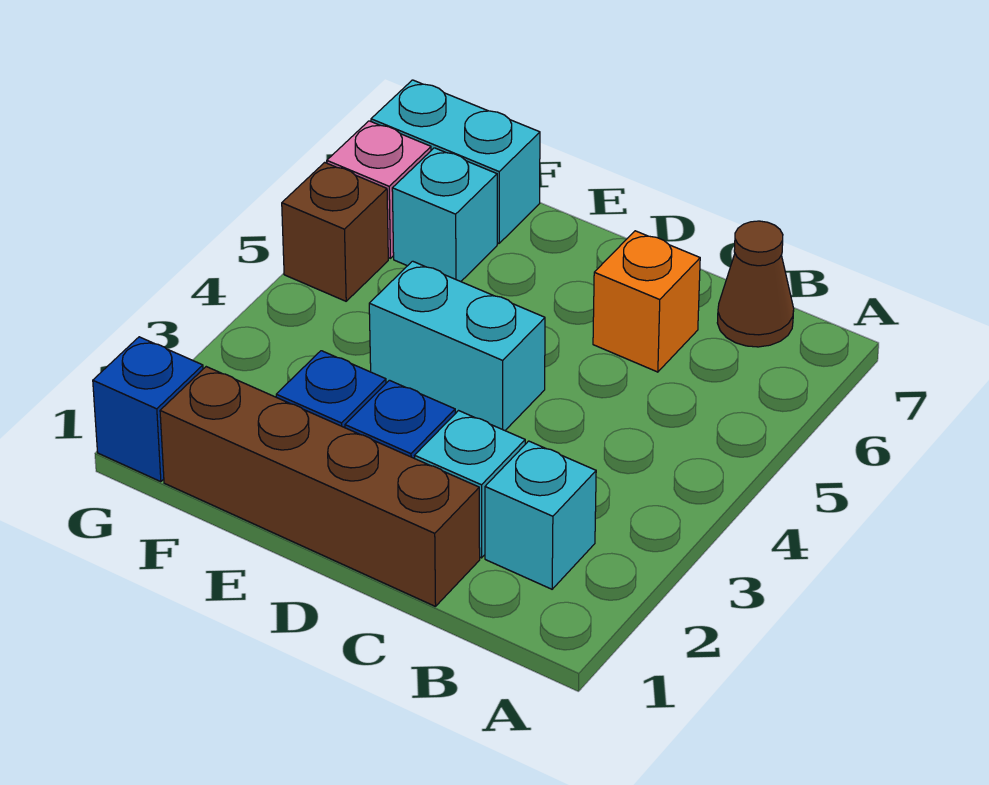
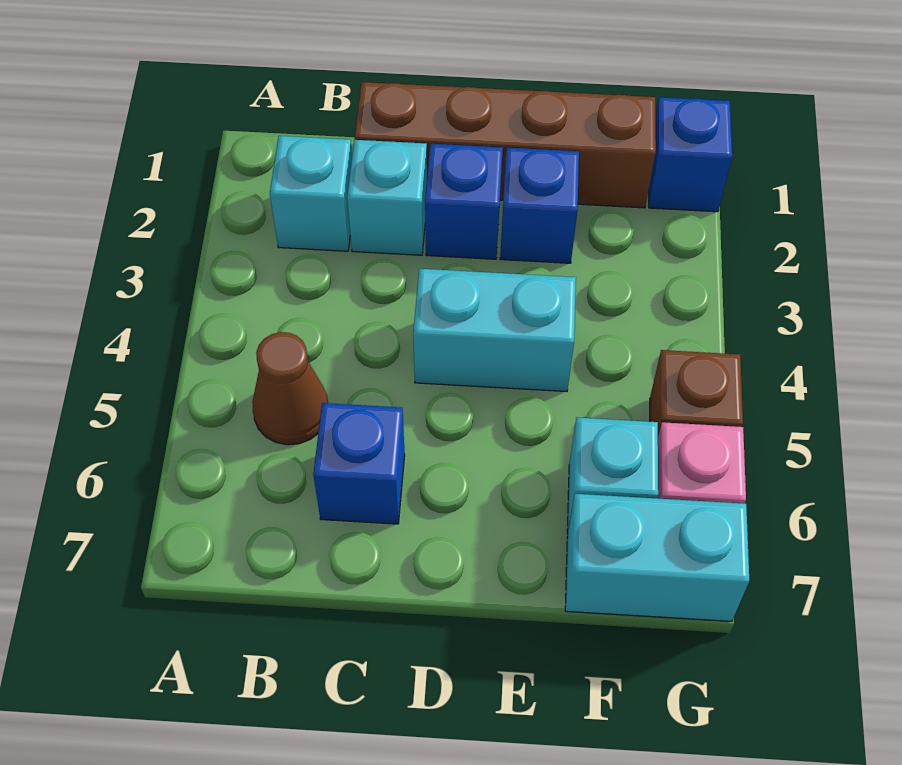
brown cone B7 level 1 -> brown cone B5 level 1
orange brick C6 level 1 -> blue brick C6 level 1

